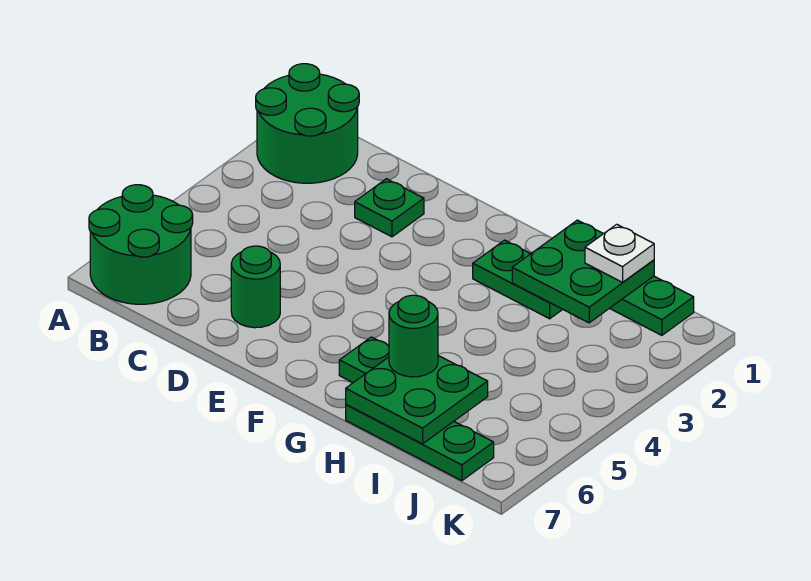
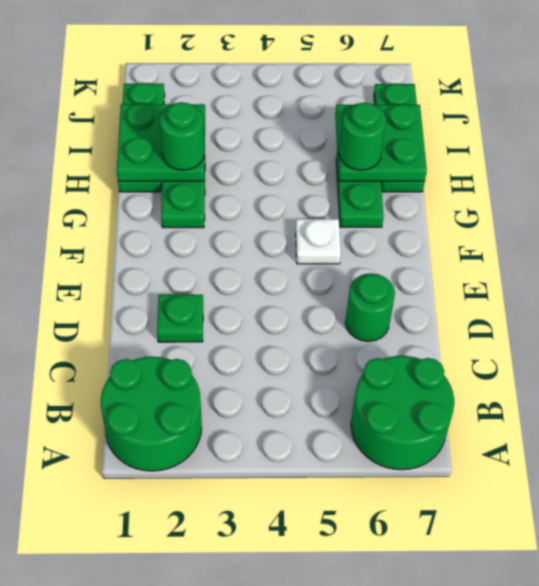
none -> green round brick H2 level 3
white plate I1 level 3 -> white plate F5 level 1

